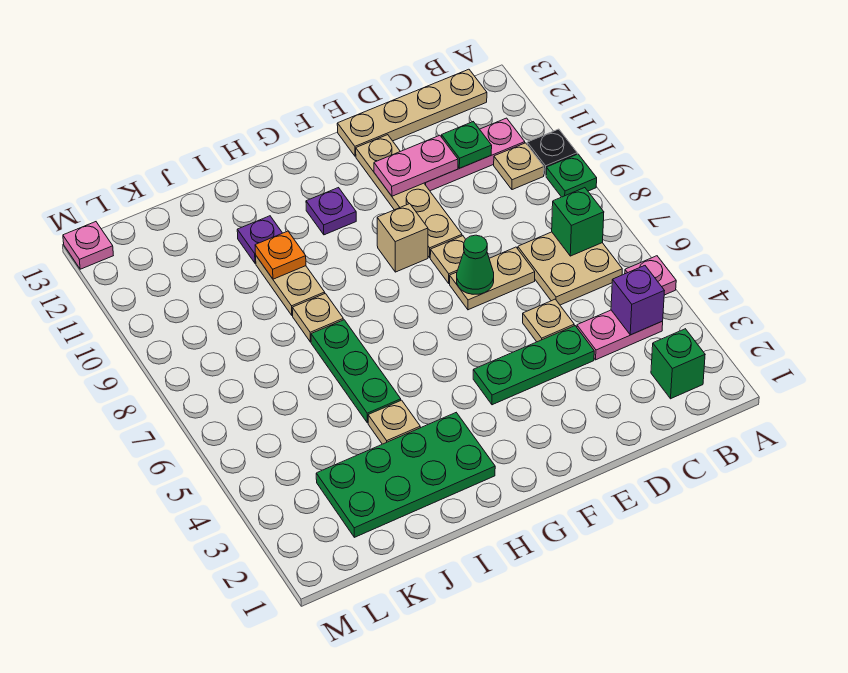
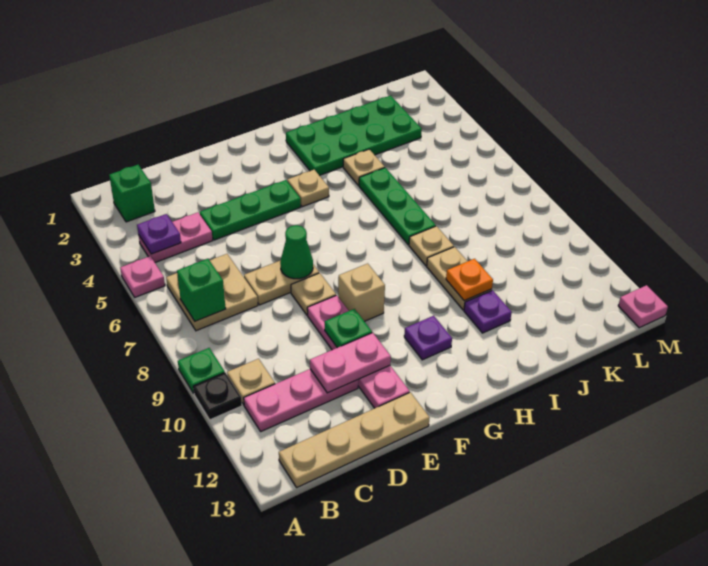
purple brick B4 level 2 -> purple plate B4 level 2
green plate C11 level 2 -> green plate E10 level 2
tan plate D5 level 1 -> tan plate G4 level 1
tan plate E9:E12 level 1 -> pink plate E9:E12 level 1

